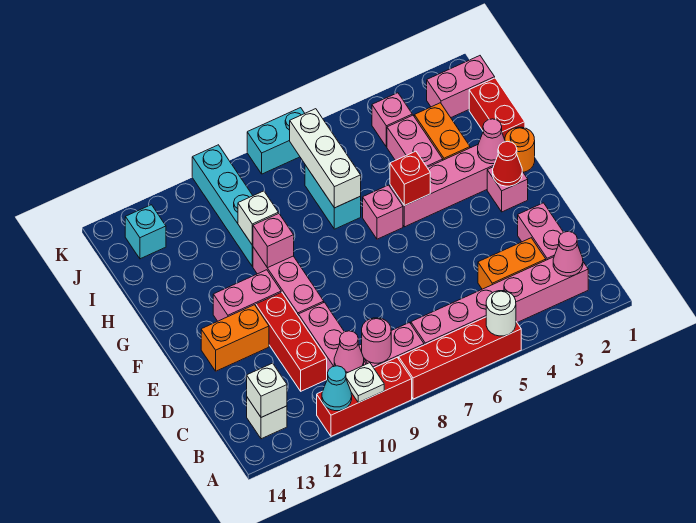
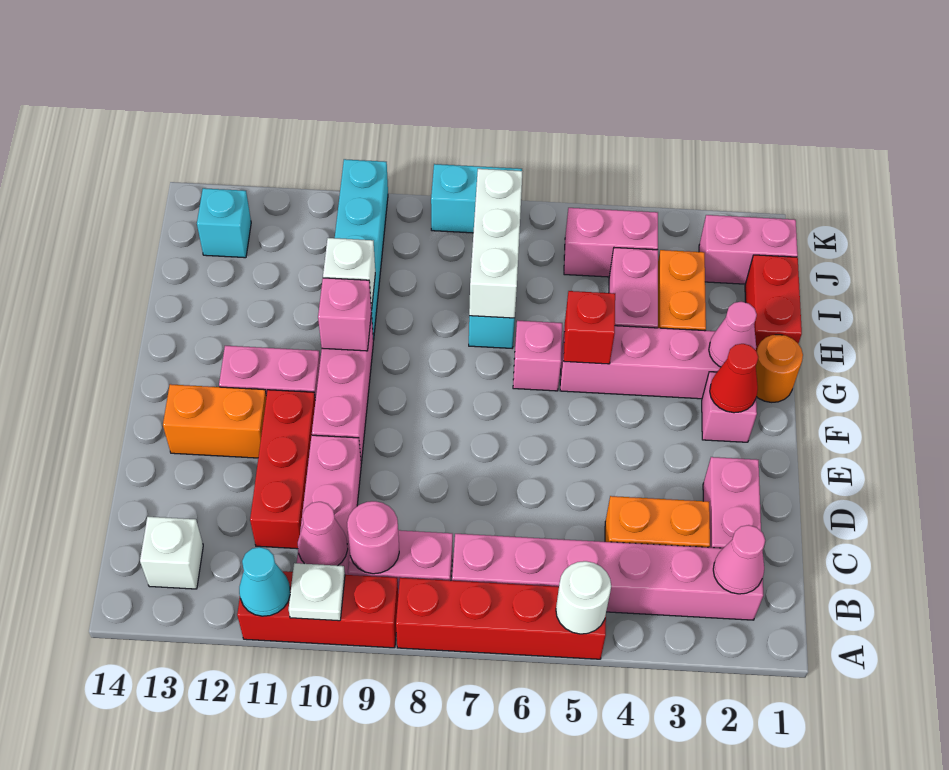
white brick B13 level 2 -> none
pink brick J4 level 1 -> pink brick J4:J5 level 1

